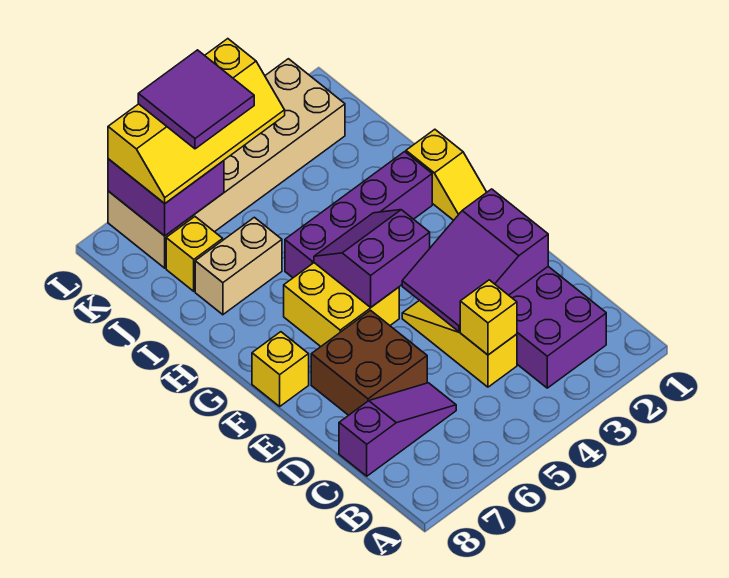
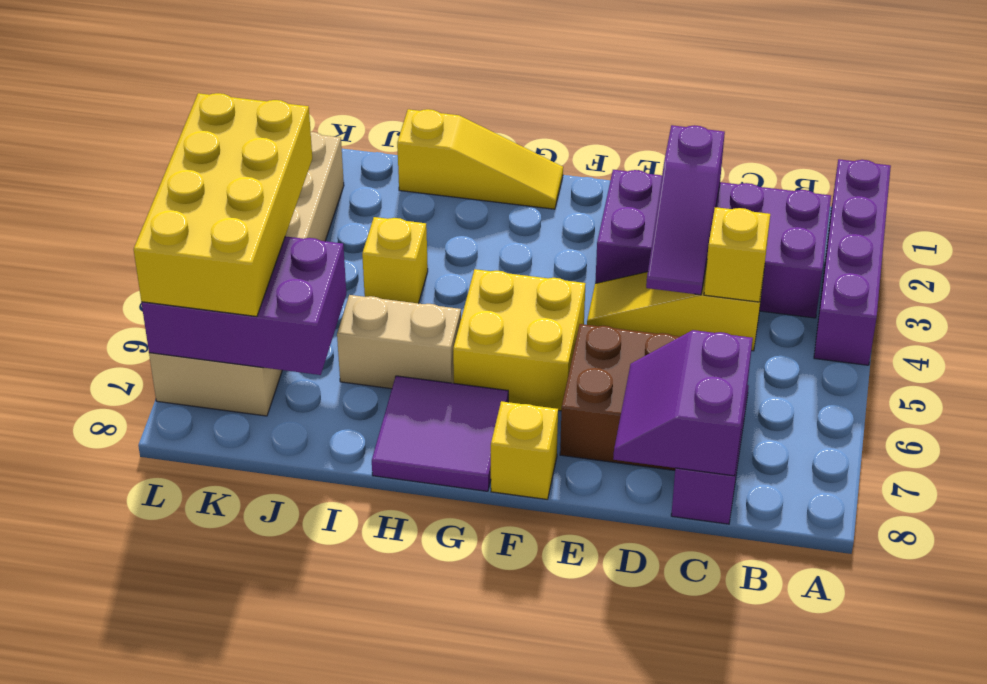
purple slope D2:E4 level 2 top 2 -> purple slope D2:D4 level 2 top 2
purple slope F4:G5 level 2 top F -> purple slope C7:D8 level 2 top C
yellow slope G1:H1 level 1 top H -> yellow slope G1:I1 level 1 top I
purple brick H2:H5 level 1 -> purple brick A1:A4 level 1
tan brick I6:I7 level 1 -> tan brick H6:I6 level 1
yellow brick J7 level 1 -> yellow brick I4 level 1
yellow slope K4:L7 level 3 top L -> yellow brick K4:L7 level 3
purple tile K5:L6 level 4 -> purple tile G7:H8 level 1
purple brick K6:L7 level 2 -> purple brick J6:L7 level 2

